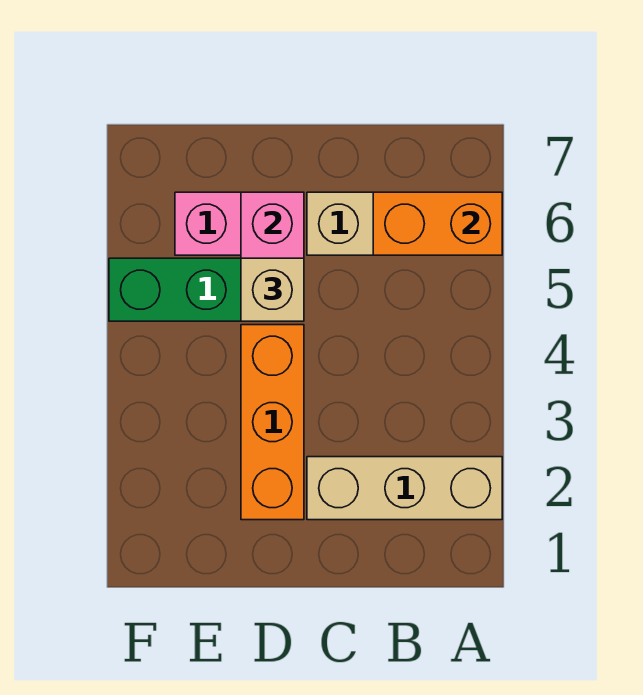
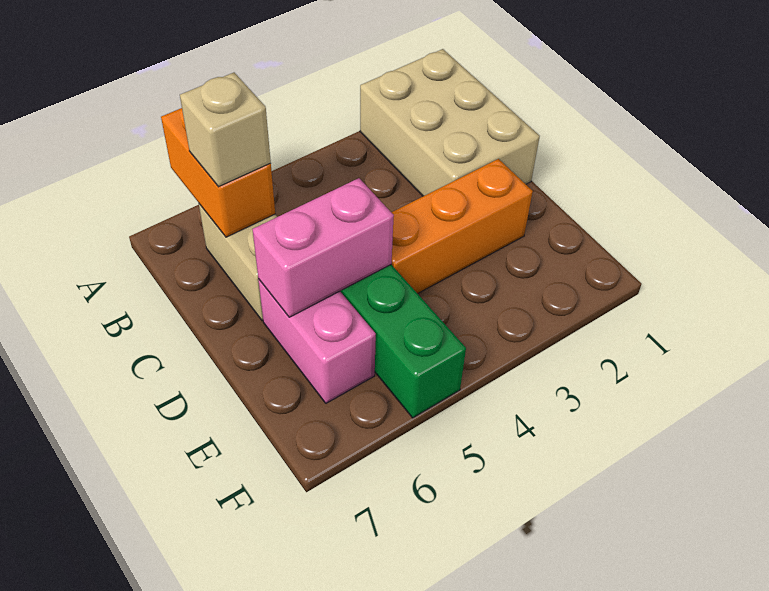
tan brick A2:C2 level 1 -> tan brick A1:C2 level 1
tan brick D5 level 3 -> tan brick B6 level 3

